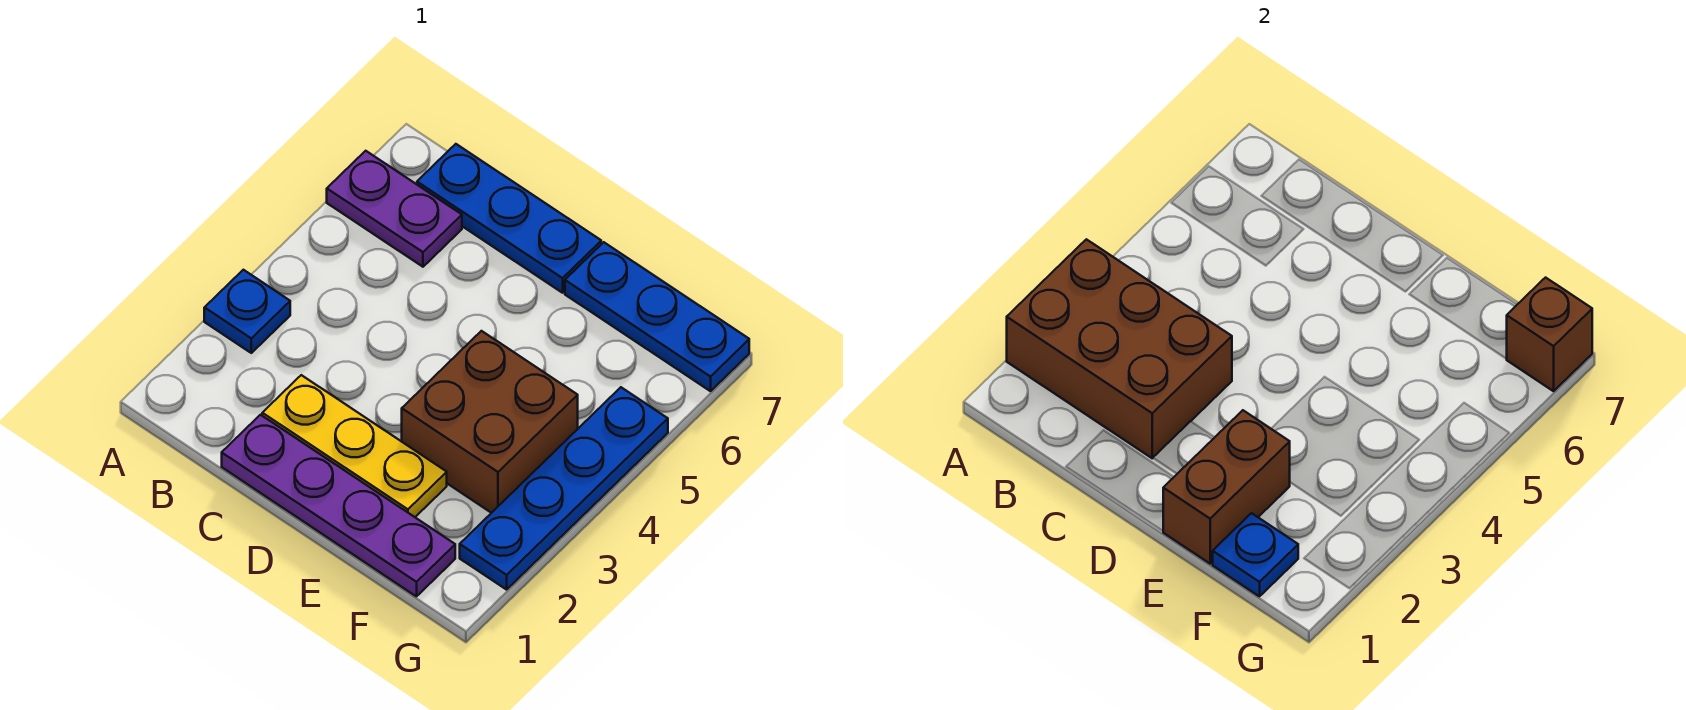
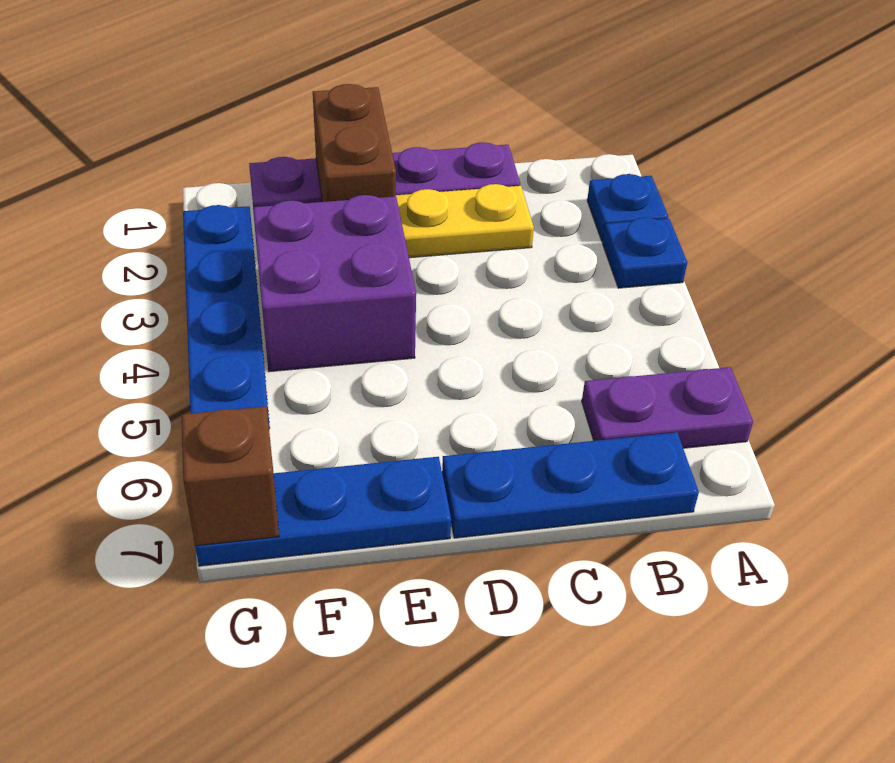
brown brick A2:C3 level 2 -> none
brown brick E3:F4 level 1 -> purple brick E3:F4 level 1
blue plate F1 level 2 -> blue plate A2 level 1

